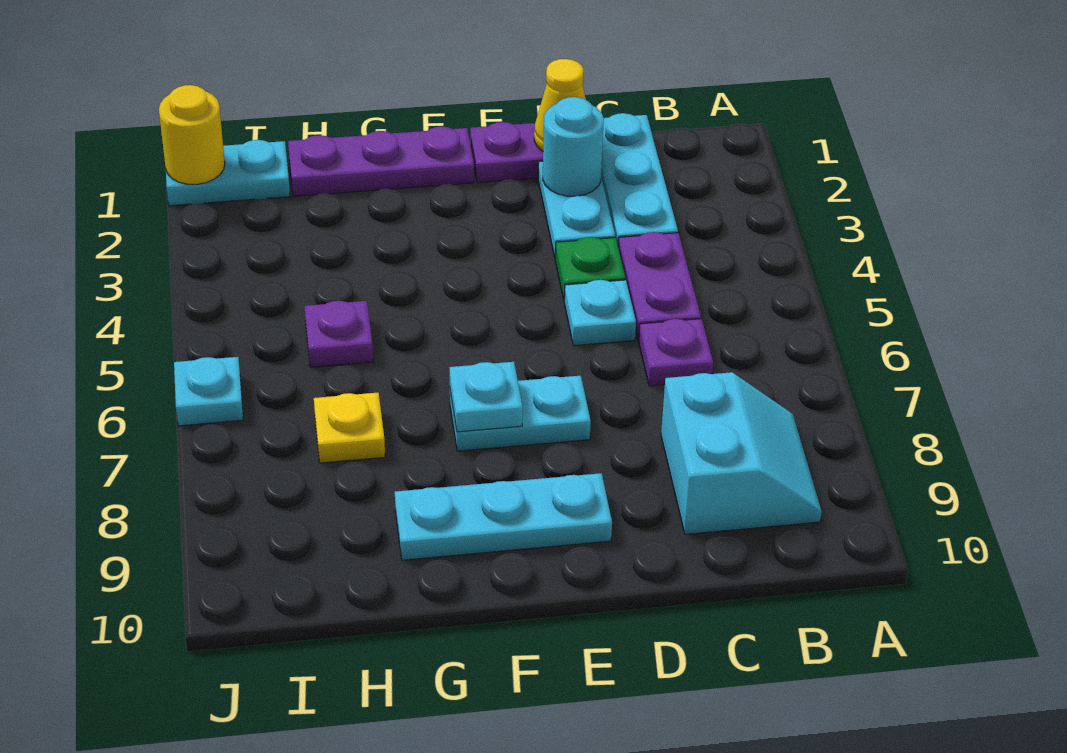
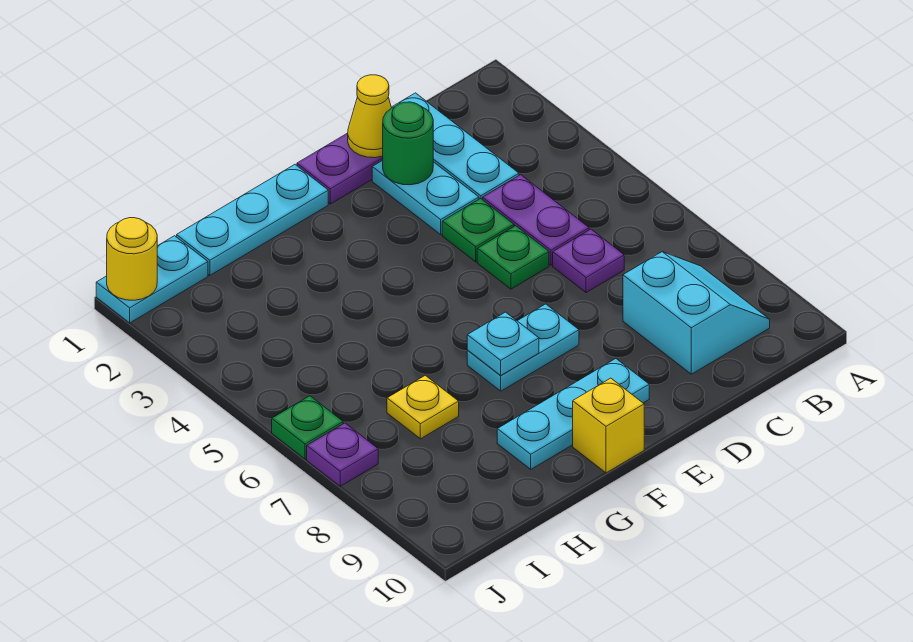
cyan round brick D2 level 2 -> green round brick D2 level 2
cyan plate D5 level 1 -> green plate D5 level 1
purple plate F1:H1 level 1 -> cyan plate F1:H1 level 1
none -> yellow brick F10 level 1
purple plate H5 level 1 -> purple plate J7 level 1
cyan plate J6 level 1 -> green plate J6 level 1

